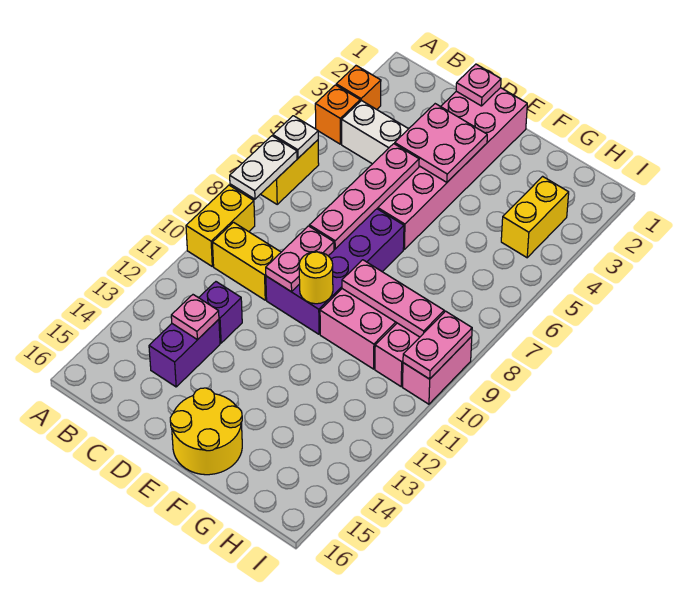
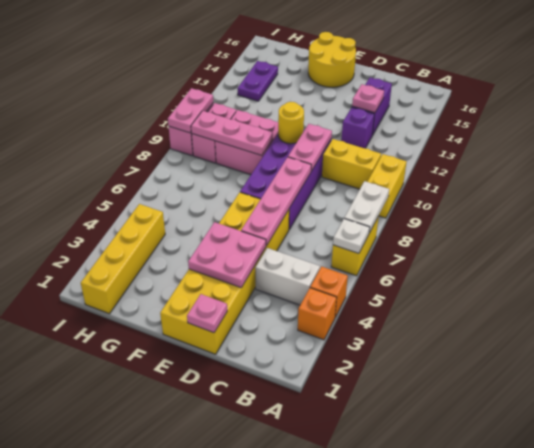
pink brick D1:E6 level 1 -> yellow brick D1:E6 level 1
yellow brick H3:H4 level 1 -> yellow brick H1:H4 level 1
none -> purple plate H13:H14 level 1

